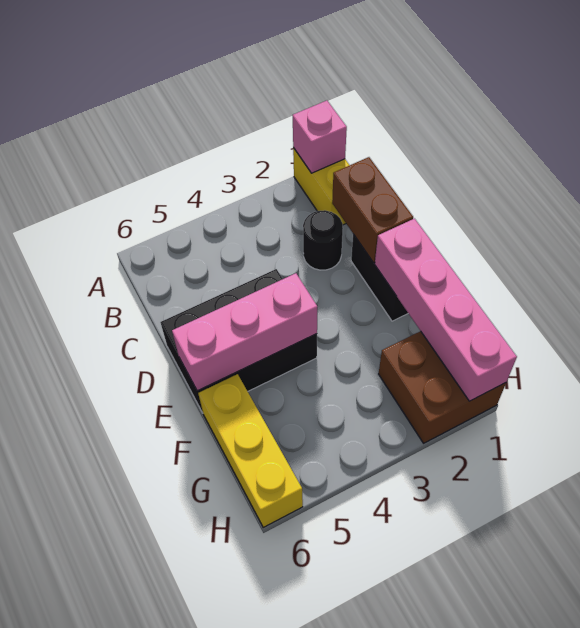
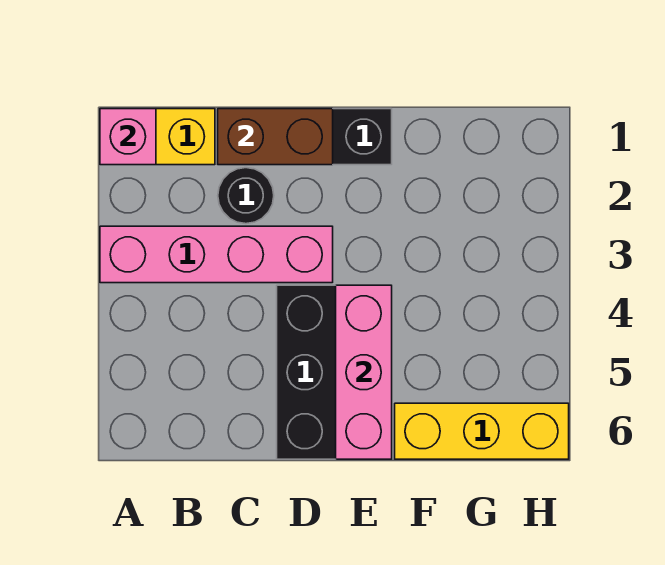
pink brick E1:H1 level 2 -> pink brick A3:D3 level 1
brown brick G1:H2 level 1 -> none

